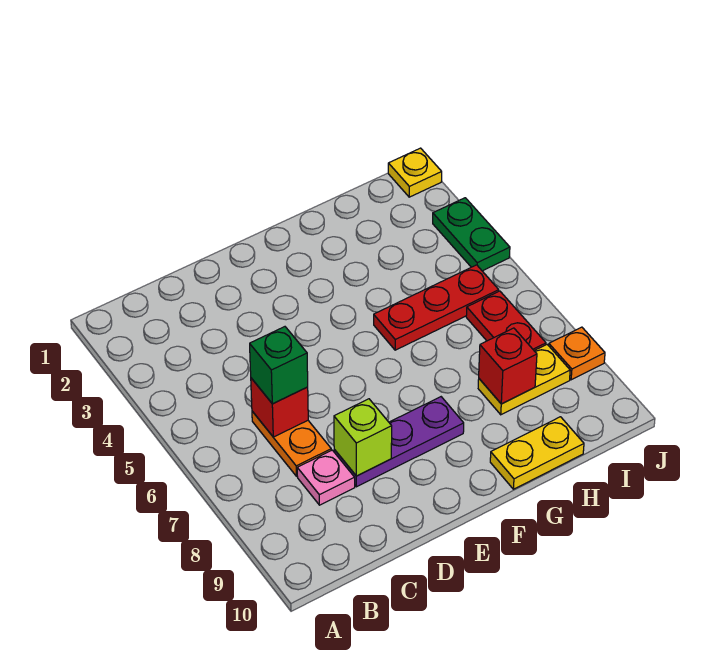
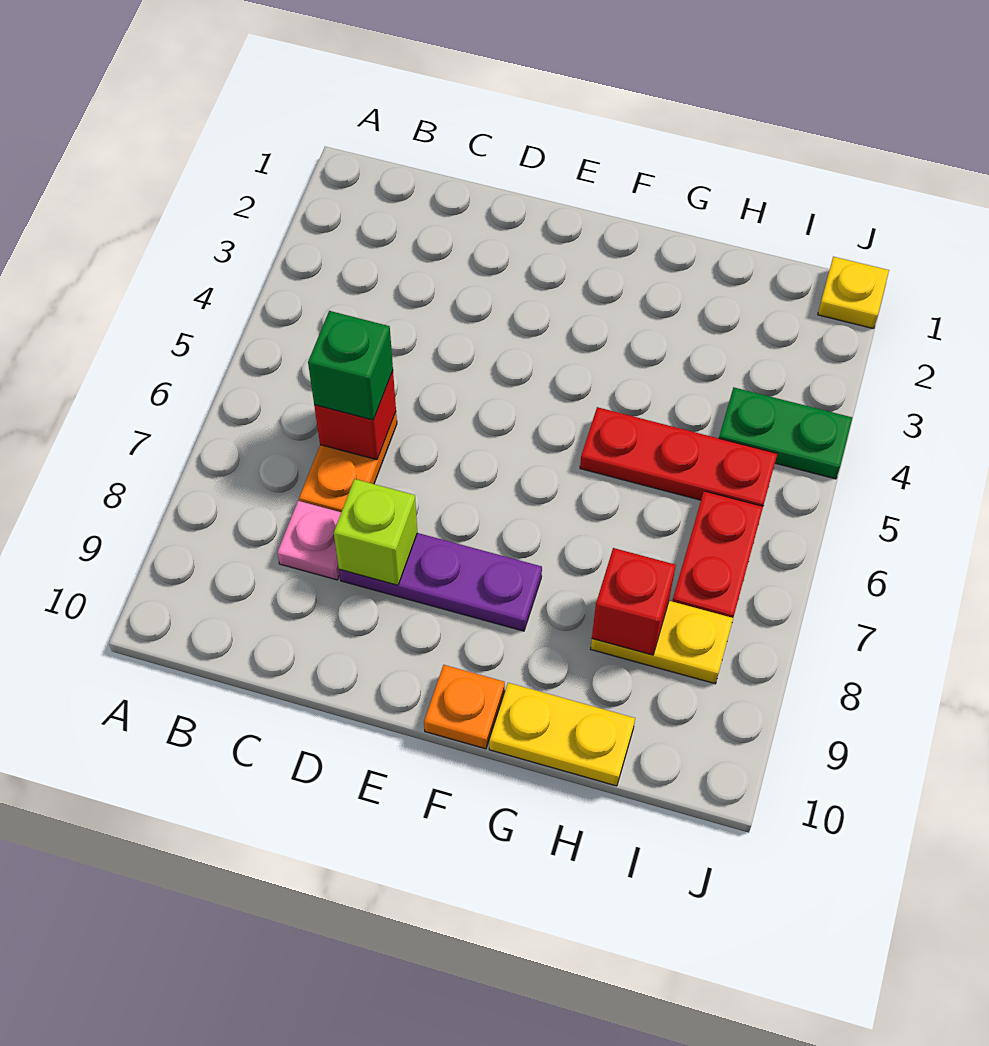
green plate J3:J4 level 1 -> green plate I4:J4 level 1
orange plate J8 level 1 -> orange plate F10 level 1

